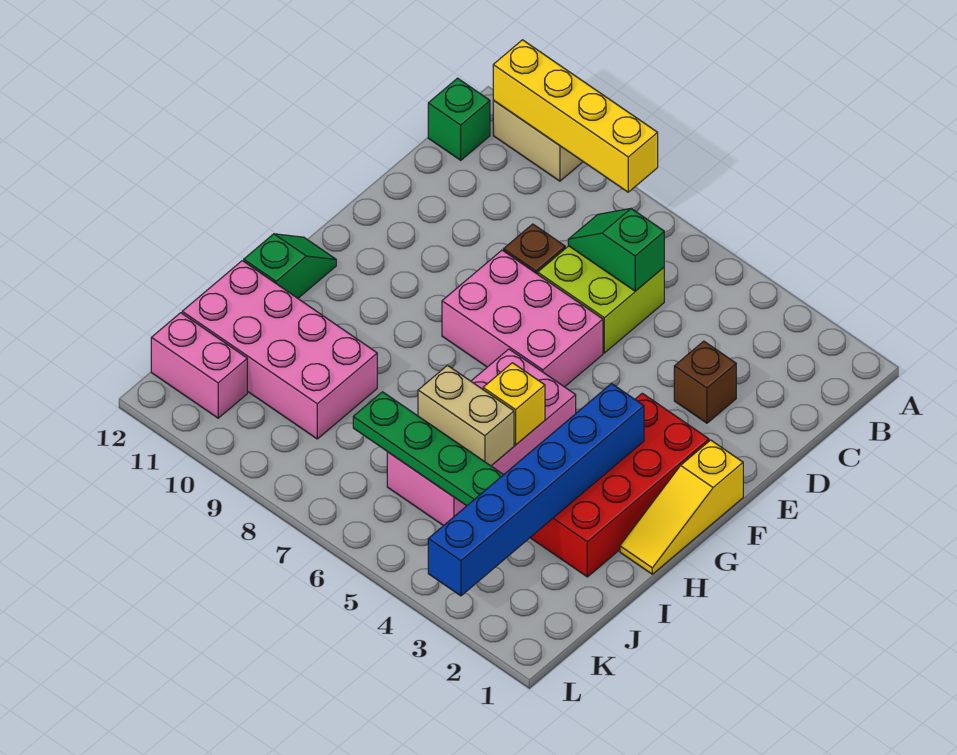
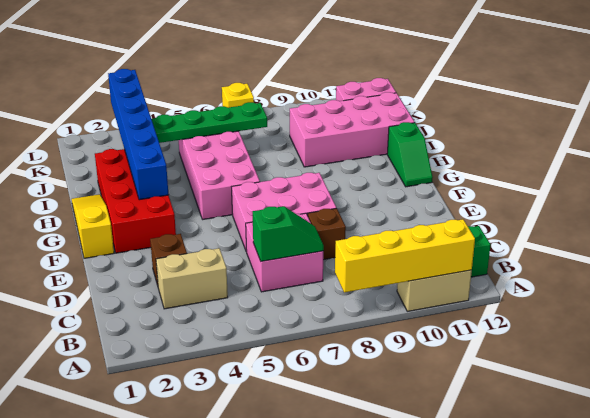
lime brick C6:D7 level 1 -> pink brick C6:D7 level 1
yellow brick H5 level 2 -> yellow brick L7 level 1
tan brick I5:I6 level 2 -> tan brick C3:C4 level 1

